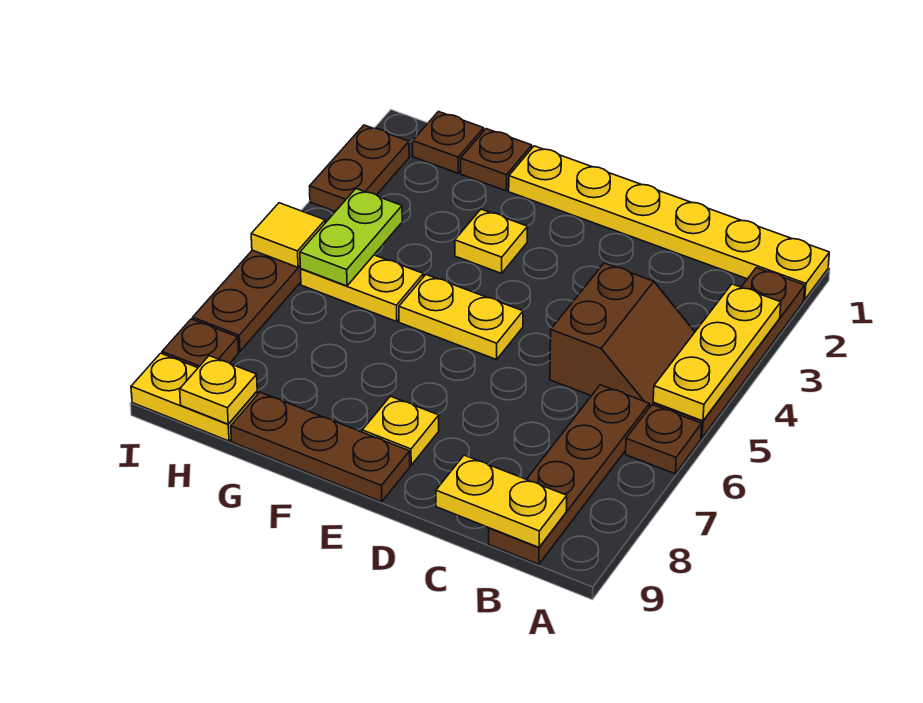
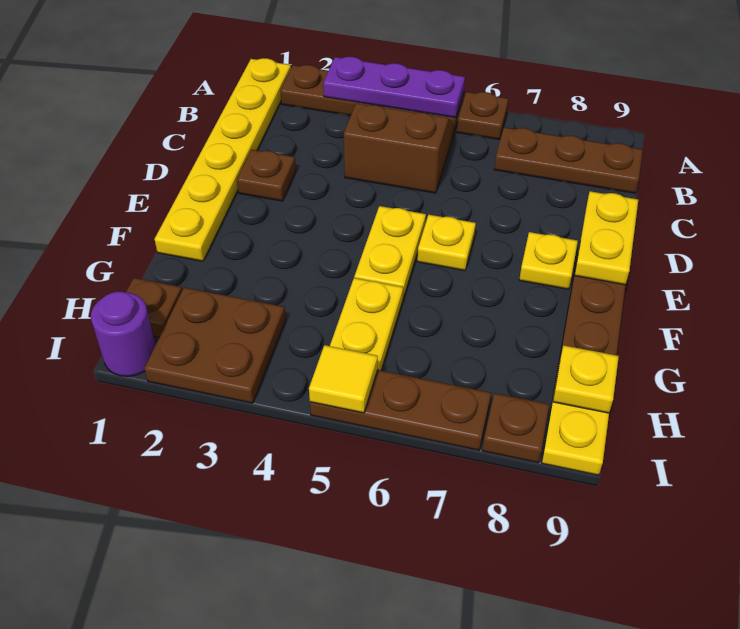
yellow plate A3:A5 level 2 -> purple plate A3:A5 level 2
brown plate B6:B9 level 1 -> brown plate B7:B9 level 1
yellow plate B9:C9 level 2 -> yellow plate D9:E9 level 2
yellow plate F3 level 1 -> yellow plate E6 level 1
brown plate G1 level 1 -> brown plate D2 level 1
lime plate H4:H5 level 2 -> none
none -> purple round brick I1 level 1
brown plate I2:I3 level 1 -> brown plate H2:I3 level 1

